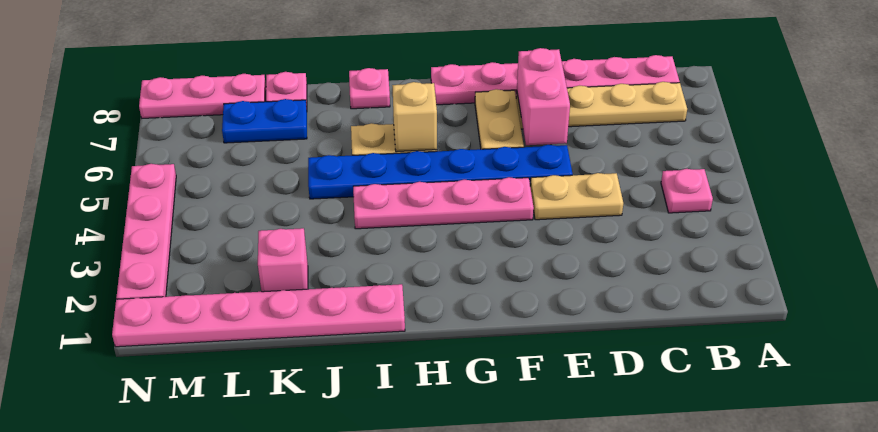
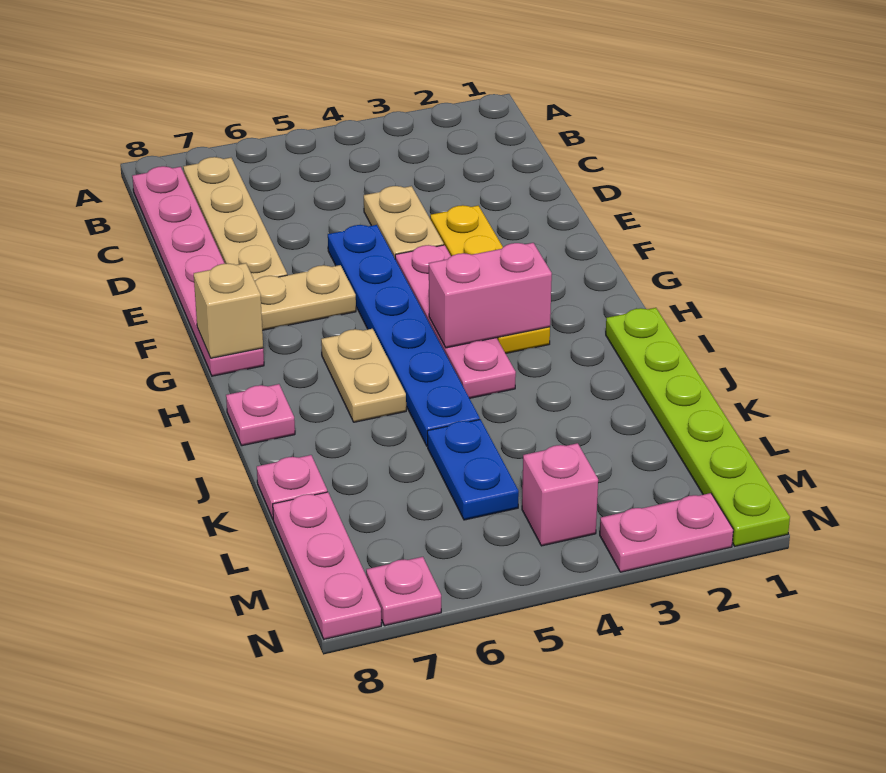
pink plate B4 level 1 -> pink plate N7 level 1
none -> yellow plate E3:H3 level 1
pink brick E6:E7 level 2 -> pink brick H3:H4 level 2
tan brick H6 level 2 -> tan brick G8 level 2
pink plate I1:N1 level 1 -> lime plate I1:N1 level 1
pink brick K2 level 1 -> pink brick M4 level 1
blue plate K7:L7 level 1 -> blue plate K5:L5 level 1
pink plate N2:N5 level 1 -> pink plate N2:N3 level 1

